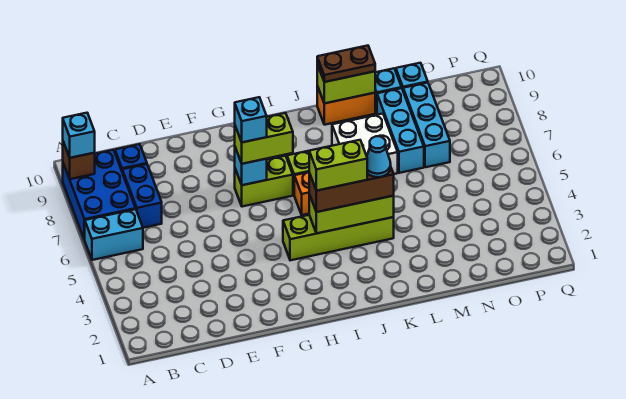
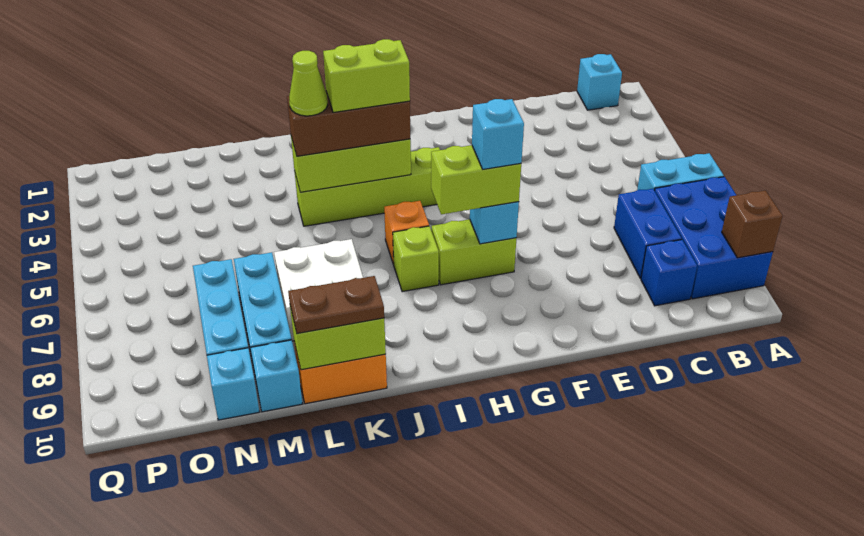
cyan brick A9 level 3 -> cyan brick B1 level 1
cyan cone K4 level 4 -> lime cone K4 level 4

